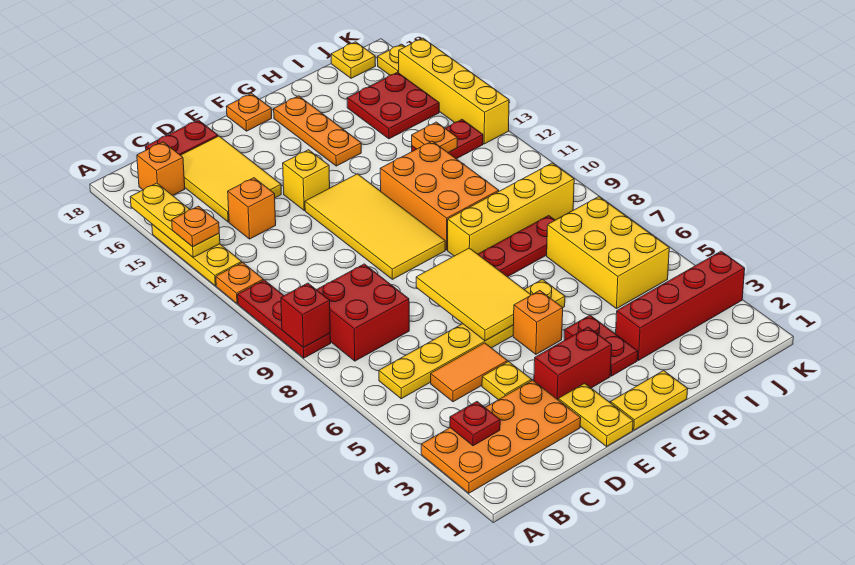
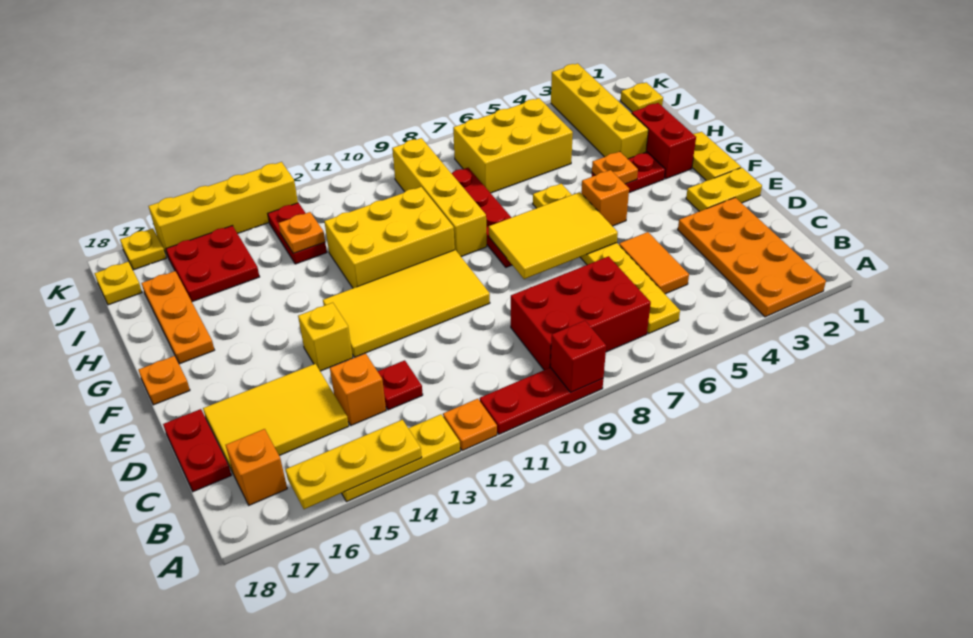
orange plate A14 level 3 -> orange plate G4 level 2
red plate B3 level 2 -> red plate C13 level 1
red brick B8:C9 level 1 -> red brick B7:C9 level 1
yellow plate D4 level 1 -> yellow plate J1 level 1
red brick E3:F3 level 1 -> red brick G2:H2 level 1
orange brick G10:H12 level 1 -> yellow brick G10:H12 level 1
orange plate G15:G17 level 1 -> orange plate G17:I17 level 1
red brick H3:K3 level 1 -> yellow brick H3:K3 level 1

